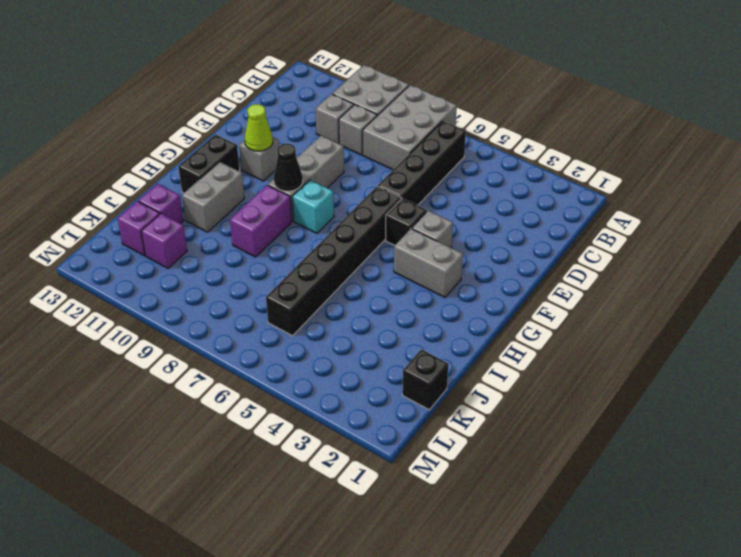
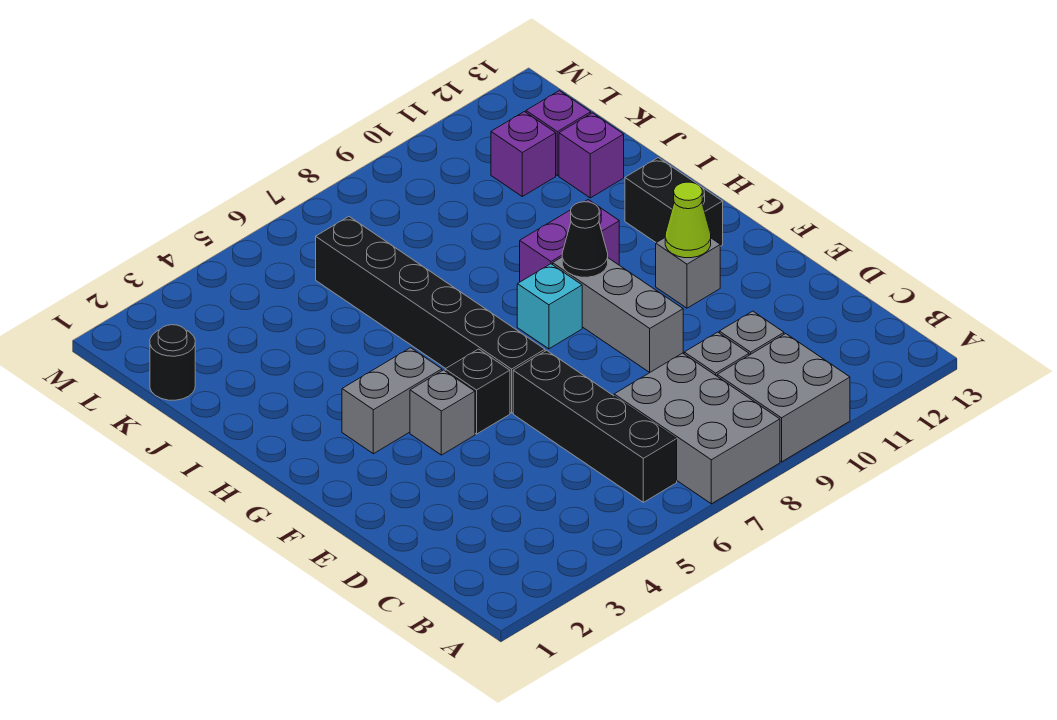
purple brick H9:I9 level 1 -> purple brick H9:H10 level 1
grey brick H11:I11 level 1 -> none
black brick K1 level 1 -> black round brick K1 level 1

